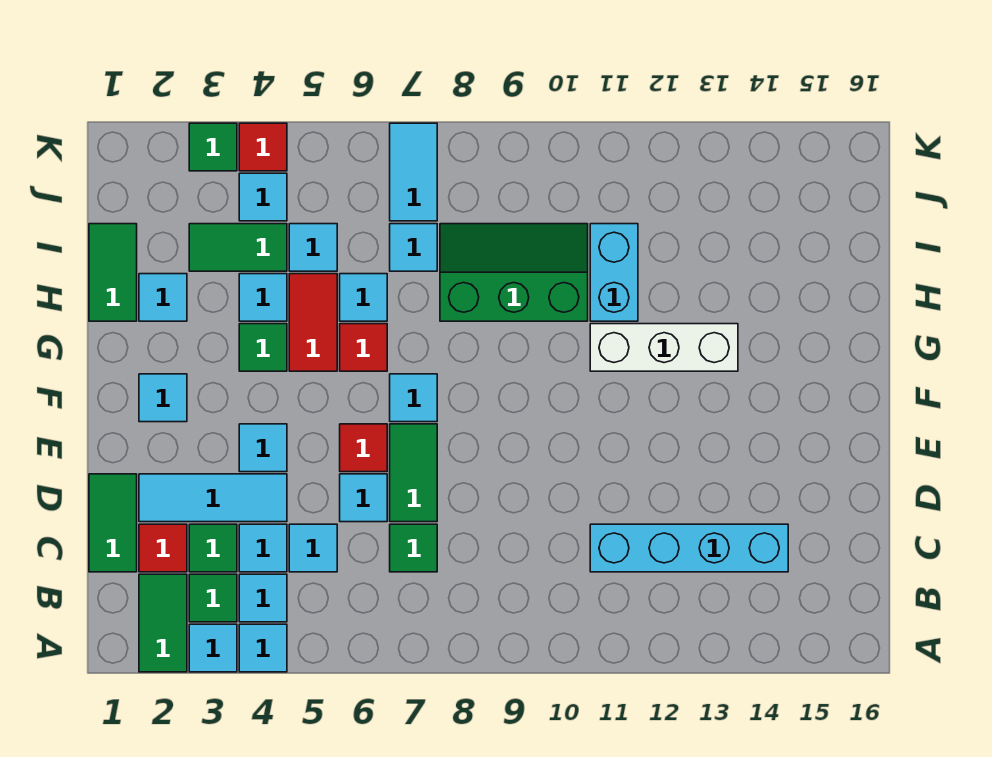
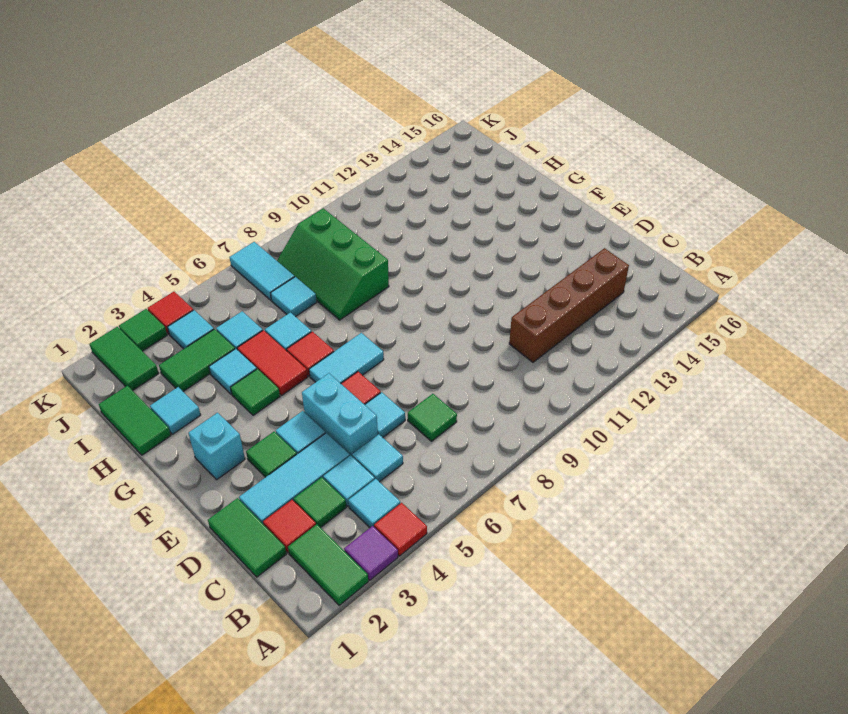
cyan tile A3 level 1 -> purple tile A3 level 1
cyan tile A4 level 1 -> red tile A4 level 1
green tile B3 level 1 -> green tile E3 level 1
cyan brick C11:C14 level 1 -> brown brick C11:C14 level 1
green tile D7:E7 level 1 -> green tile J2:K2 level 1
cyan tile F2 level 1 -> cyan brick F2 level 1
cyan tile F7 level 1 -> cyan tile F6:F7 level 1
white brick G11:G13 level 1 -> none
green slope H8:I10 level 1 top H -> green slope H8:J9 level 1 top 9
cyan brick H11:I11 level 1 -> cyan brick D5:E5 level 1

